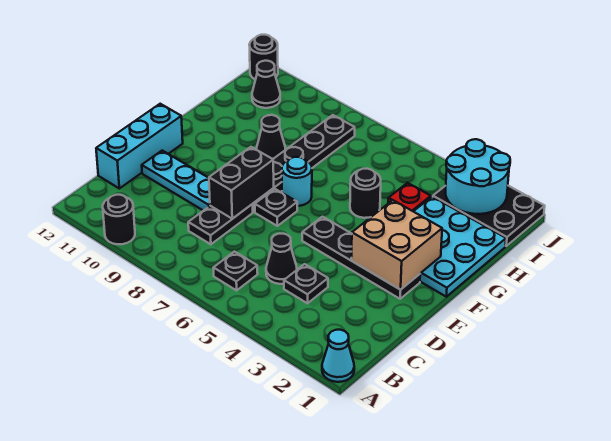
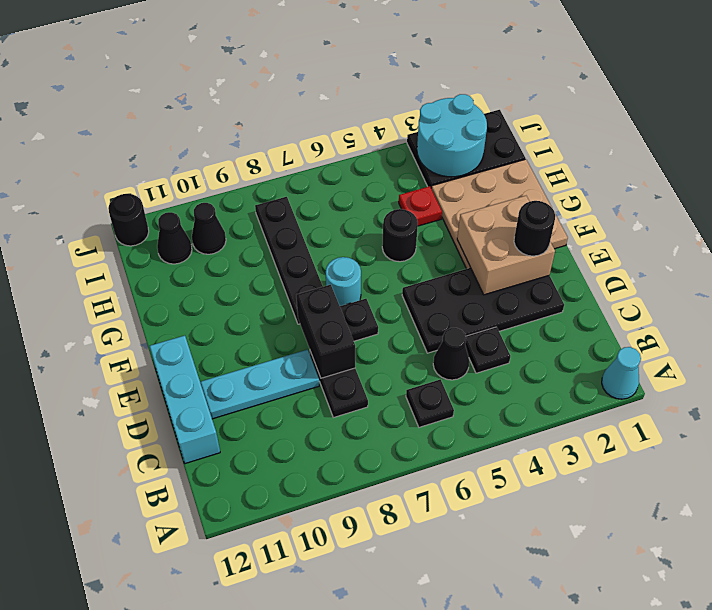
black round brick A10 level 1 -> black round brick E2 level 3
black plate E2:E5 level 1 -> black plate D2:E5 level 1
cyan plate F1:H3 level 1 -> tan plate F1:H3 level 1
black cone G9 level 1 -> black cone I10 level 1

